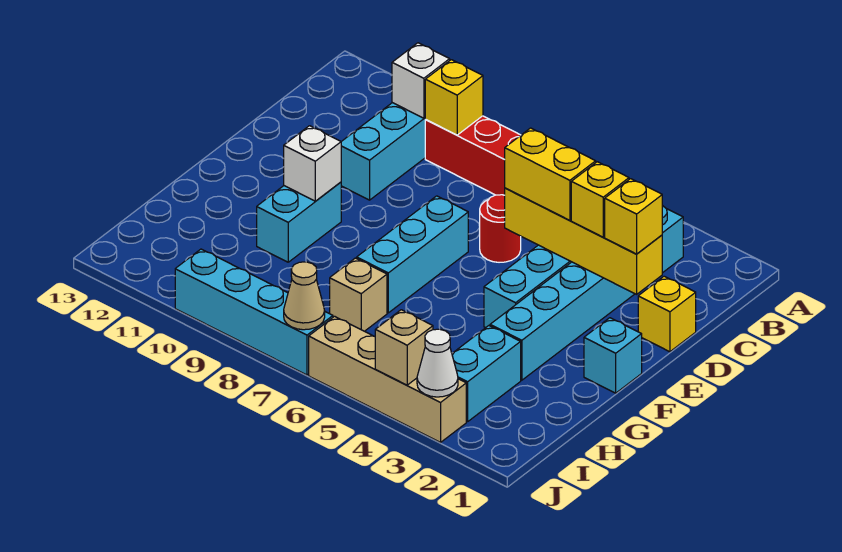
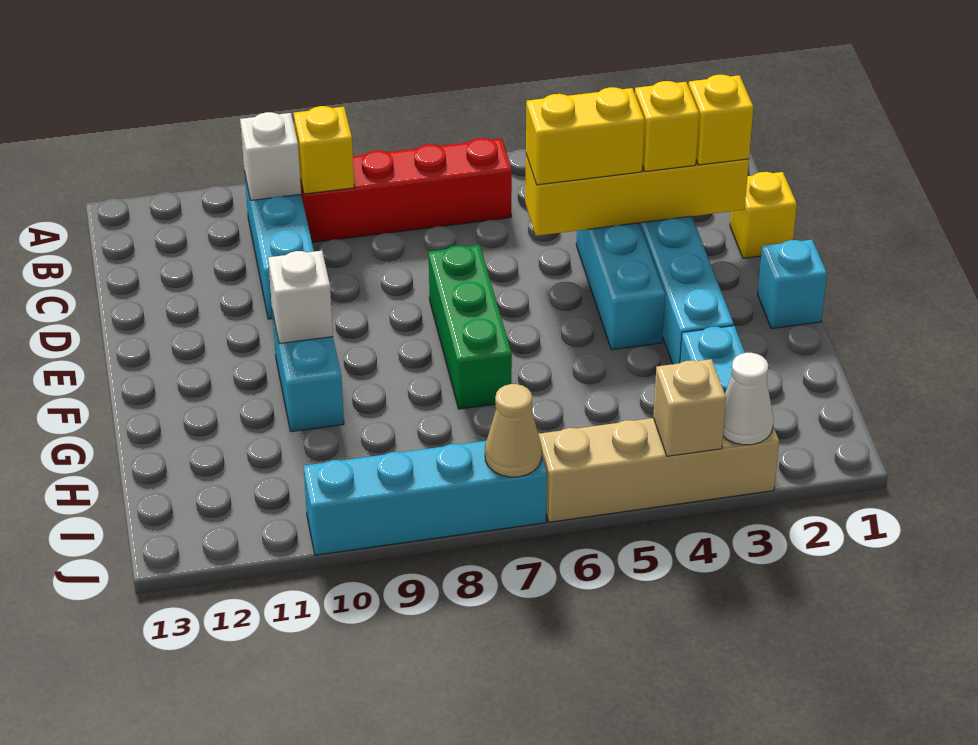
red round brick D6 level 1 -> none
cyan brick E7:G7 level 1 -> green brick E7:G7 level 1
tan brick H7 level 1 -> none

